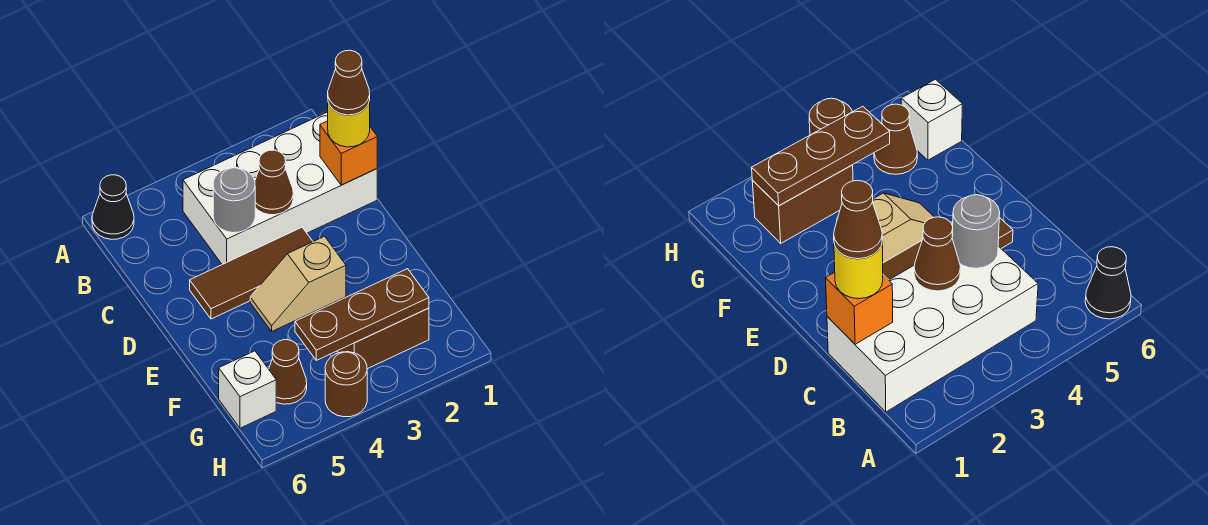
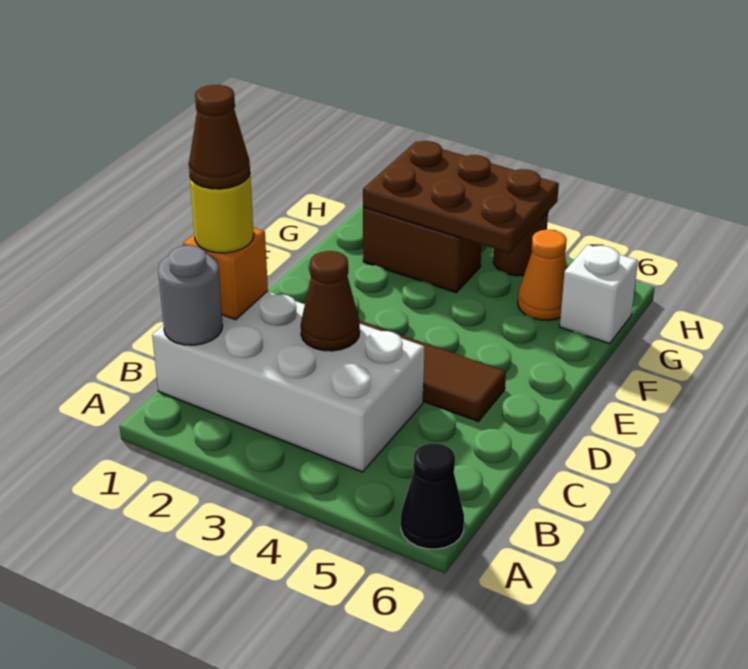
grey round brick C4 level 2 -> grey round brick B1 level 2
tan slope E3:E4 level 1 top 3 -> none
brown plate G2:G4 level 2 -> brown plate G2:H4 level 2
brown cone G5 level 1 -> orange cone G5 level 1

